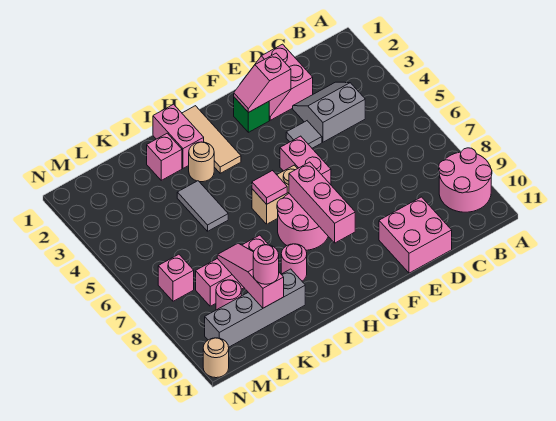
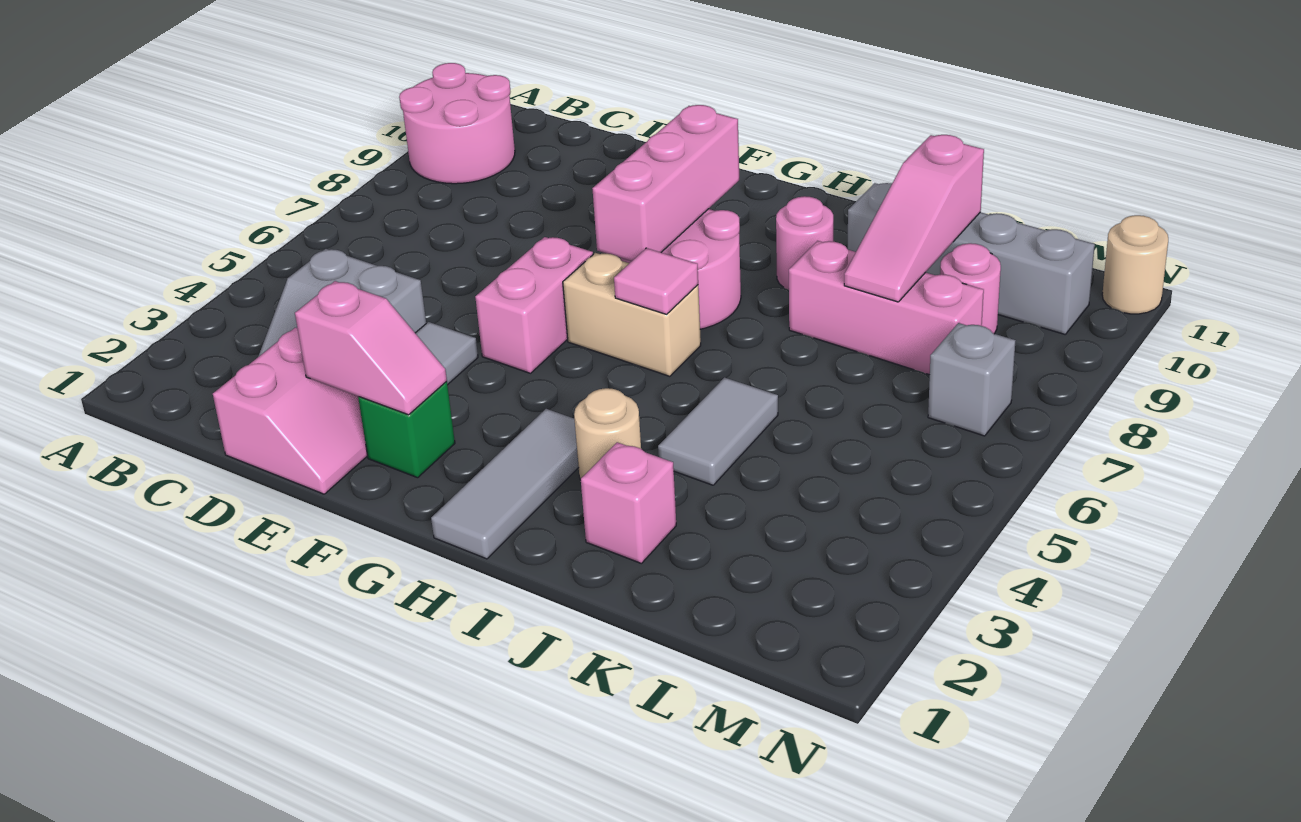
pink brick D10:E11 level 1 -> none
tan tile H1:H3 level 1 -> grey tile H1:H3 level 1
pink brick I1:I2 level 1 -> none
pink round brick K10 level 3 -> none
pink brick M7 level 1 -> grey brick M7 level 1

